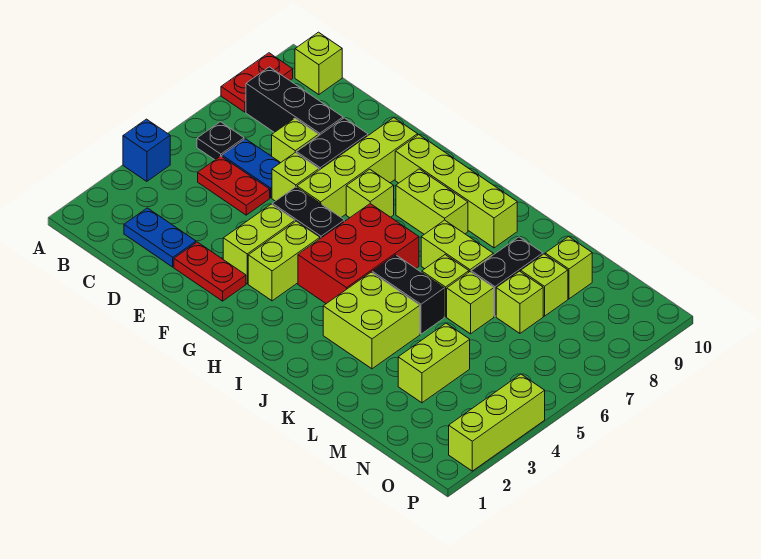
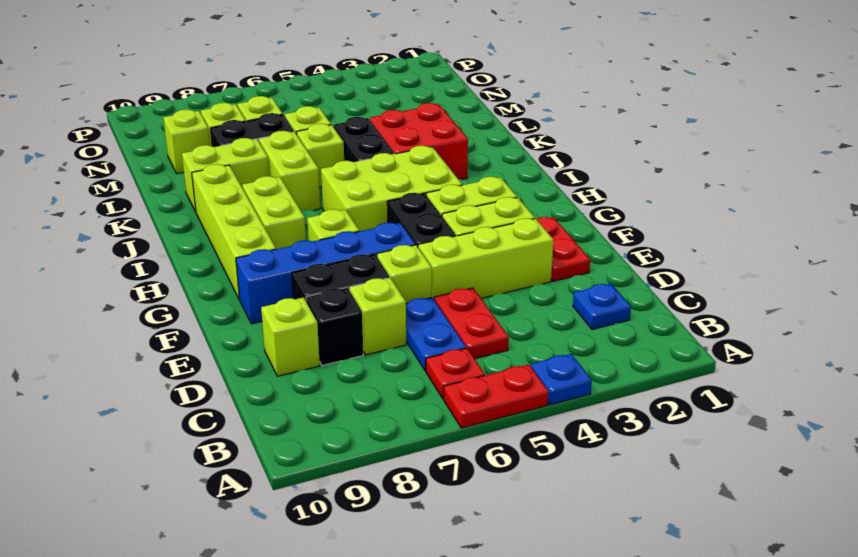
blue brick A4 level 1 -> blue plate A4 level 1
red plate A8:A9 level 1 -> red plate A5:A6 level 1
black plate B6 level 1 -> red plate B6 level 1
black brick B8:D8 level 1 -> black brick D8 level 1
lime brick B10 level 1 -> lime brick D9 level 1
blue plate C2:D2 level 1 -> blue plate C2 level 1
lime brick F6:F9 level 1 -> blue brick F6:F9 level 1
red brick H4:I6 level 1 -> lime brick H4:I6 level 1
lime brick J3:K4 level 1 -> red brick J3:K4 level 1
lime brick M3:M4 level 1 -> lime brick K8:K9 level 1
lime brick P2:P4 level 1 -> lime brick E3:E5 level 1

